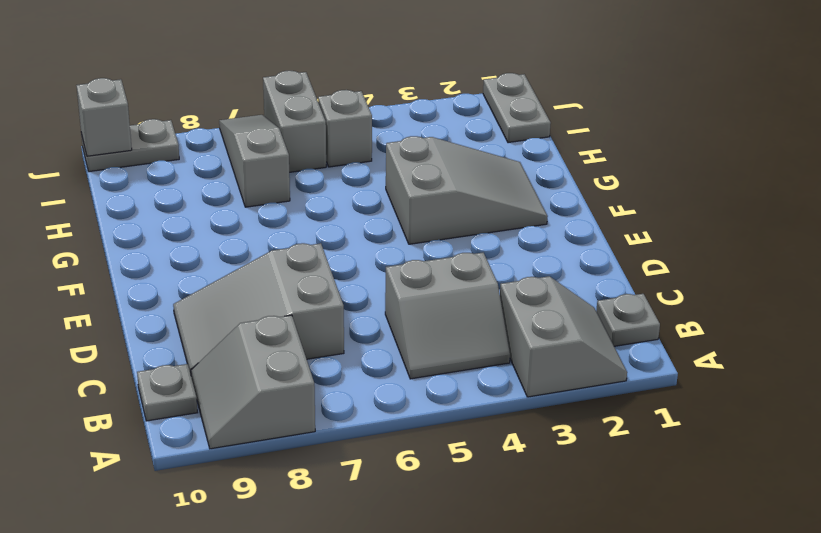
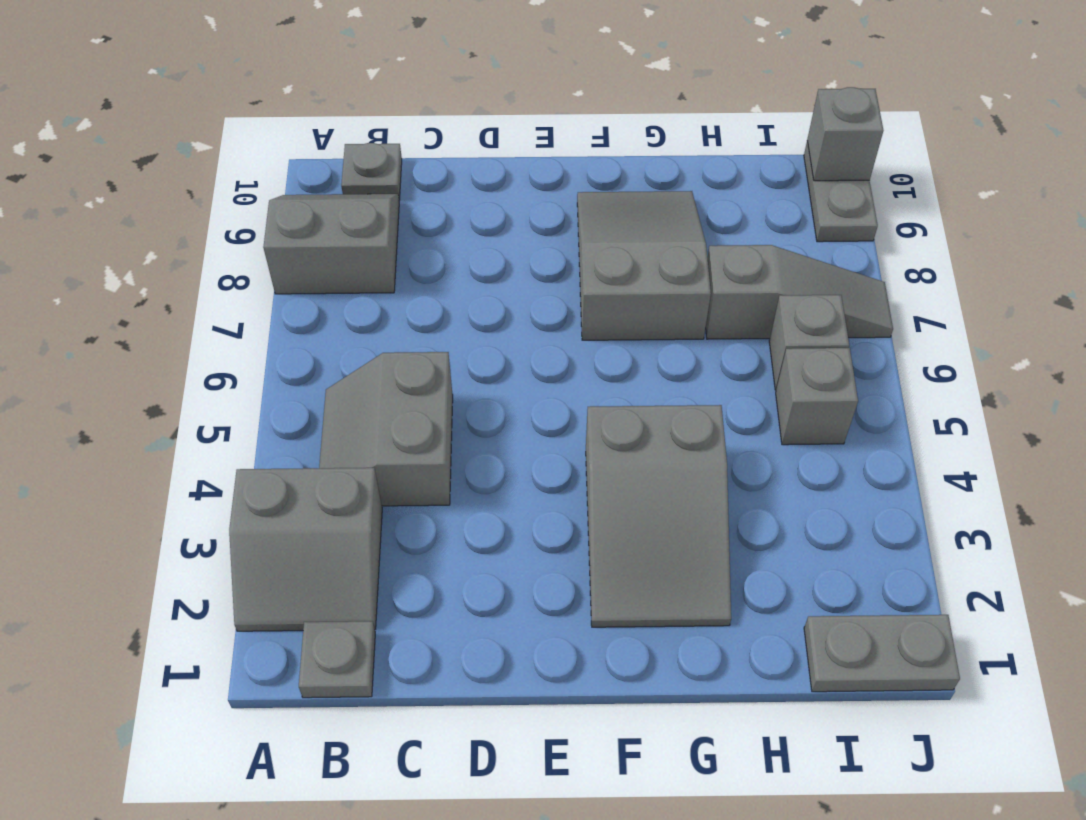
grey slope C7:D9 level 1 top 7 -> grey slope F7:G9 level 1 top 7
grey brick I6:J6 level 1 -> grey brick I6 level 1

